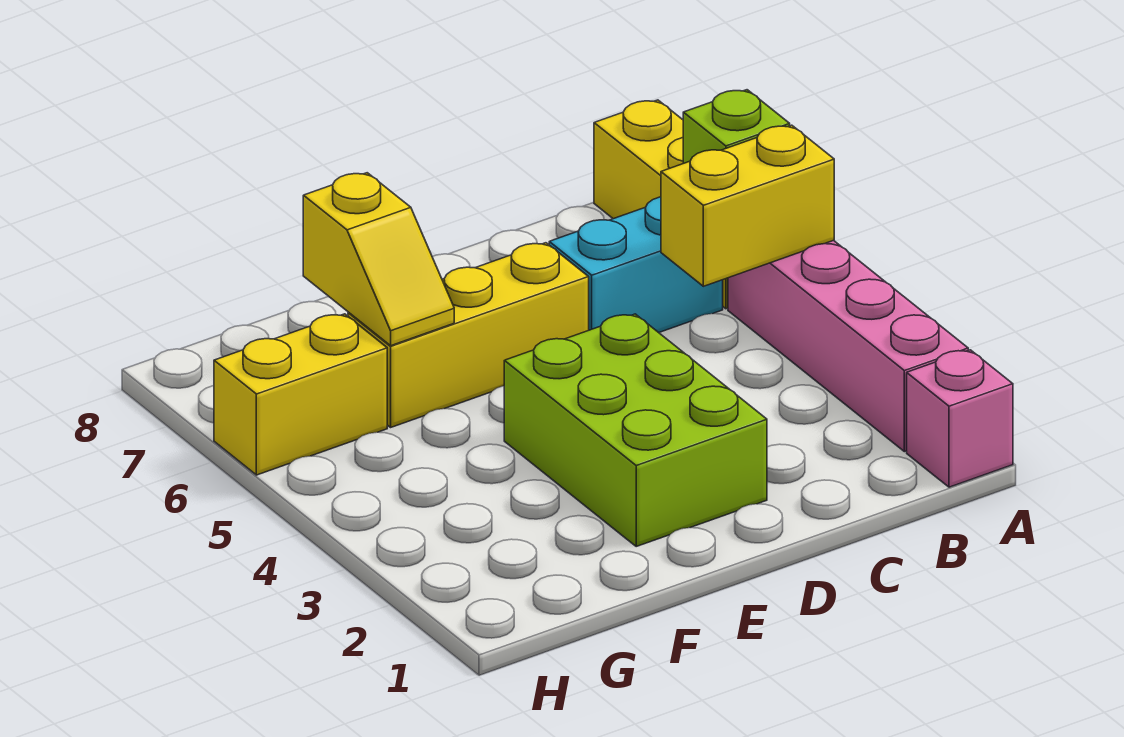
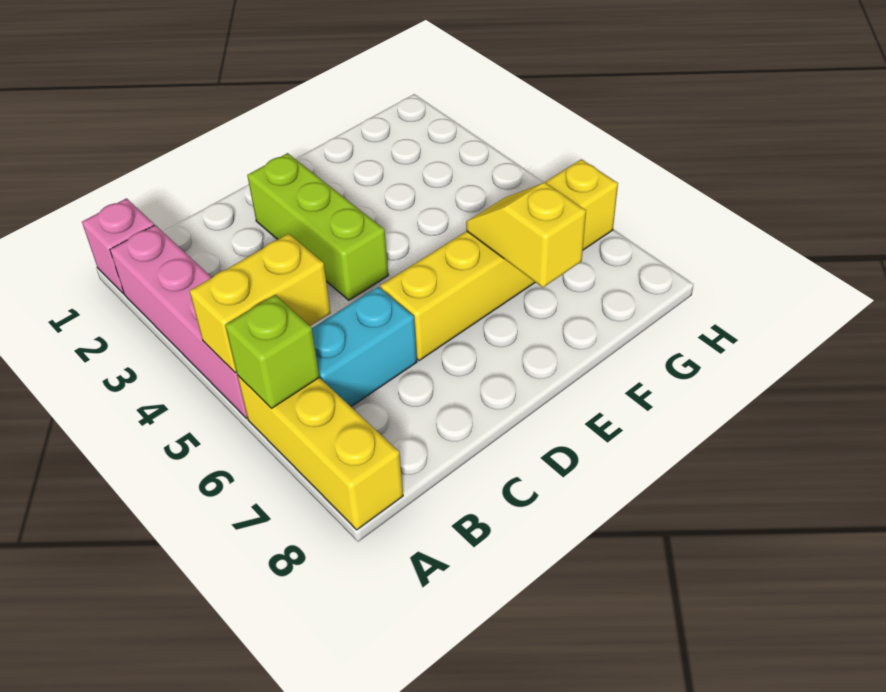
lime brick D2:E4 level 1 -> lime brick D2:D4 level 1

